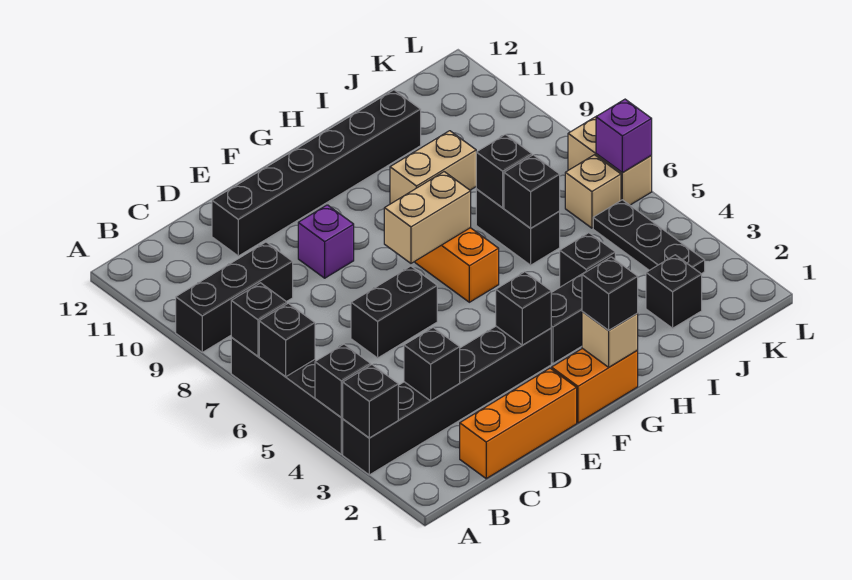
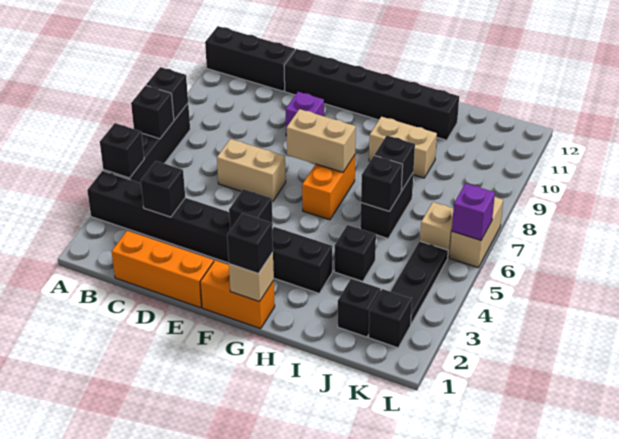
black brick A3 level 2 -> black brick K2 level 1
black brick A9:C9 level 1 -> black brick A11:C11 level 1
black brick D6:E6 level 1 -> tan brick D6:E6 level 1

